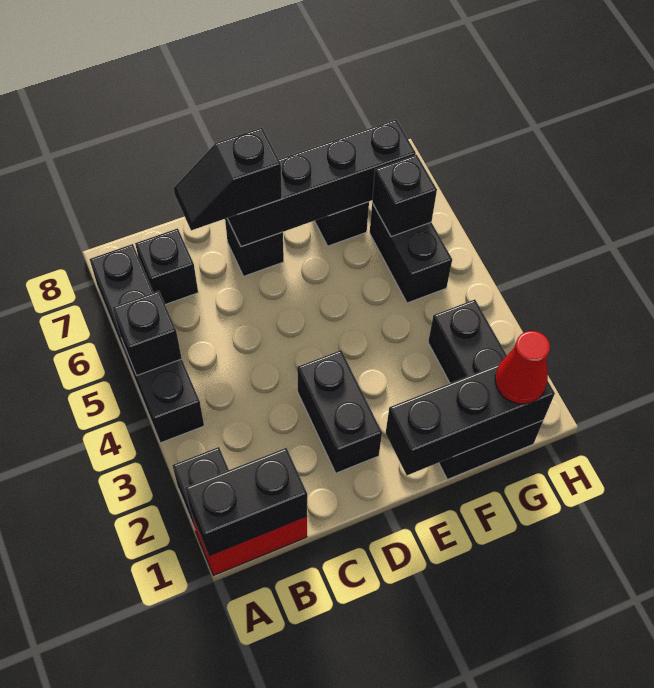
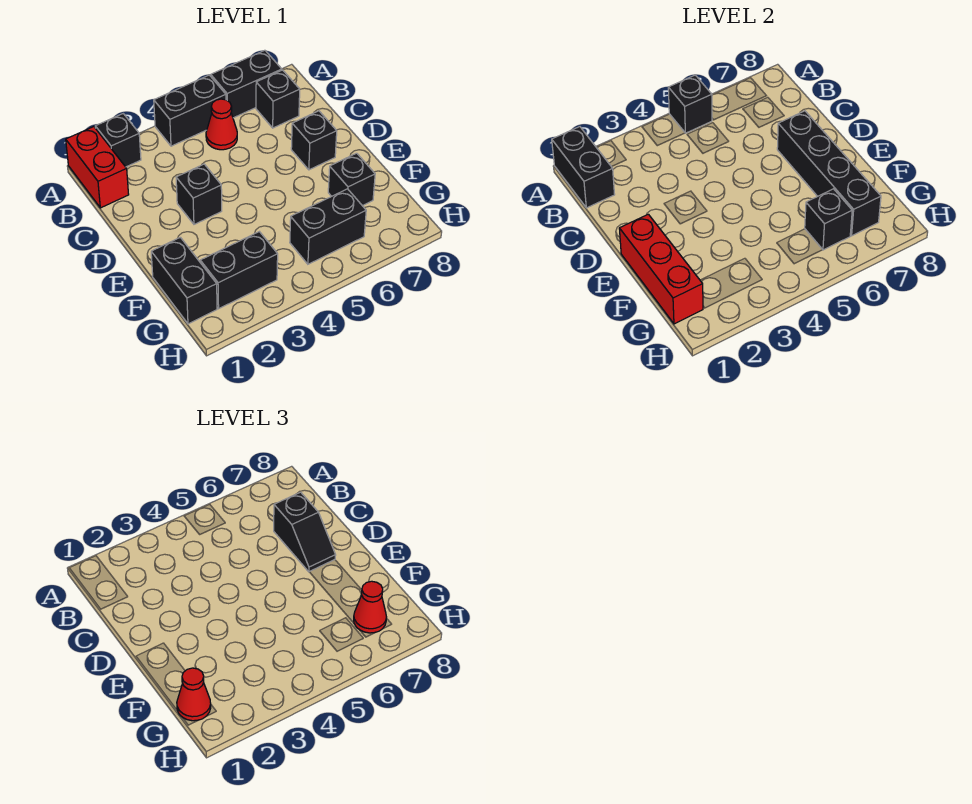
none -> red cone B5 level 1
black slope C7:D7 level 3 top D -> black slope C7:D7 level 3 top C
black brick D2:D3 level 1 -> black brick D3 level 1
black brick E1:G1 level 2 -> red brick E1:G1 level 2
none -> red cone G7 level 3

